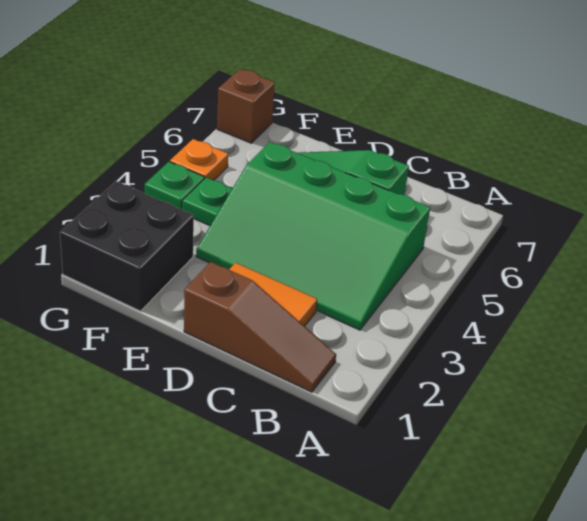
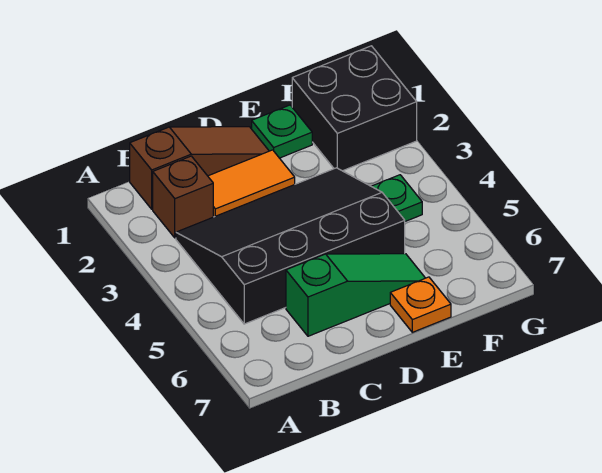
brown slope B1:D1 level 1 top D -> brown slope B1:D1 level 1 top B
green slope B3:E5 level 1 top 5 -> black slope B3:E5 level 1 top 5
green plate G4 level 1 -> green plate E1 level 1
orange plate G5 level 1 -> orange plate E7 level 1
brown brick G7 level 1 -> brown brick B2 level 1

